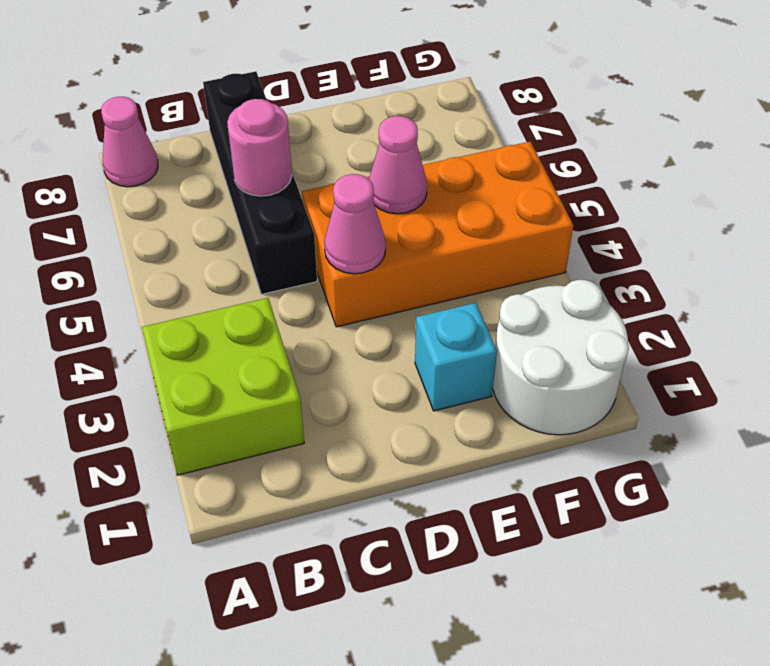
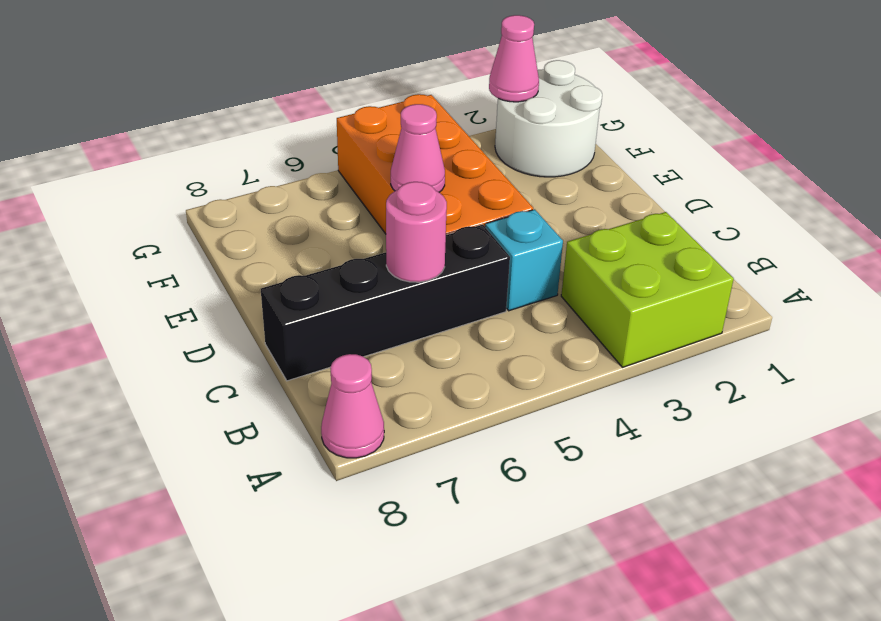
pink cone D4 level 2 -> pink cone G2 level 2
cyan brick E2 level 1 -> cyan brick C4 level 1

